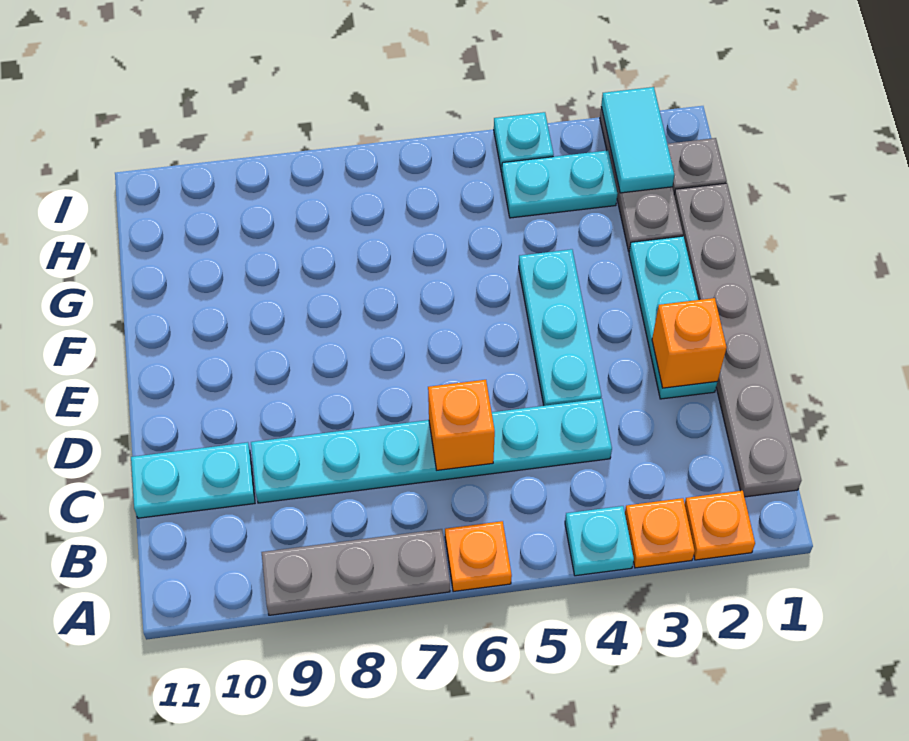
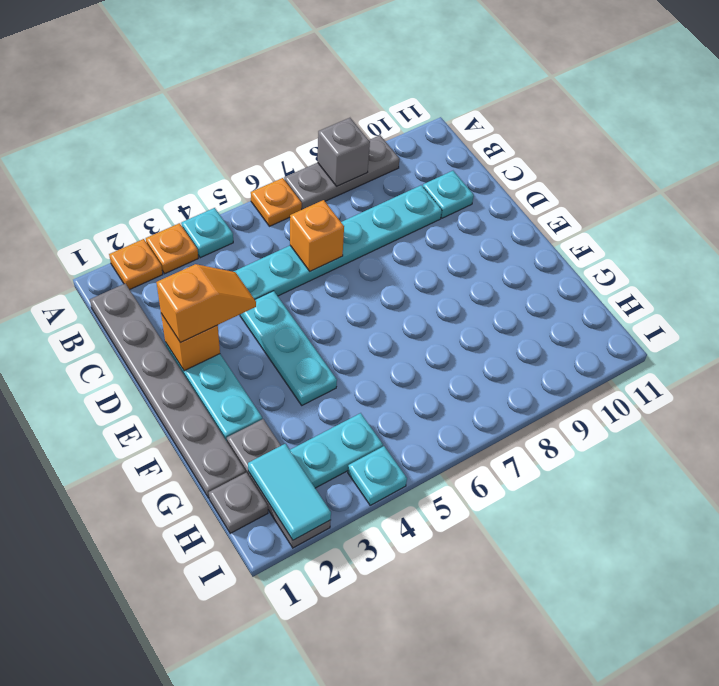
none -> grey brick A8 level 2
cyan plate C10:C11 level 1 -> cyan plate C10 level 1
none -> orange slope D2:D3 level 3 top 2

